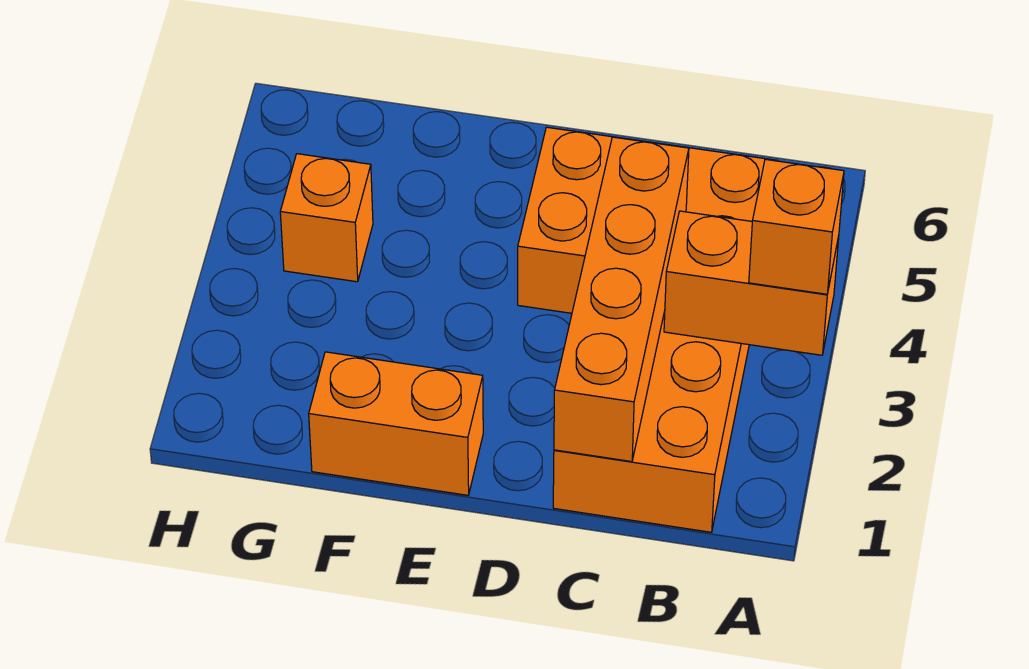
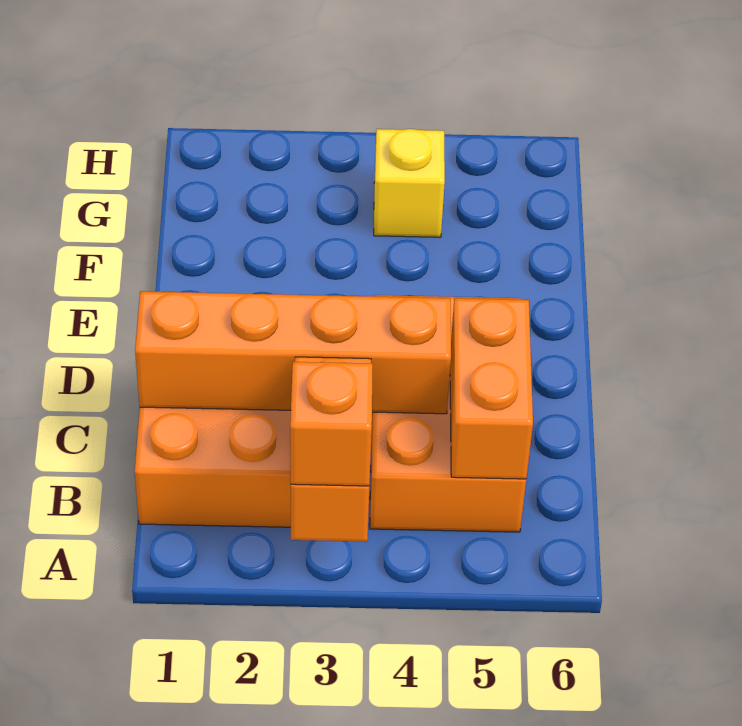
orange brick E1:F1 level 1 -> orange brick B5:C5 level 2
orange brick G4 level 1 -> yellow brick G4 level 1

